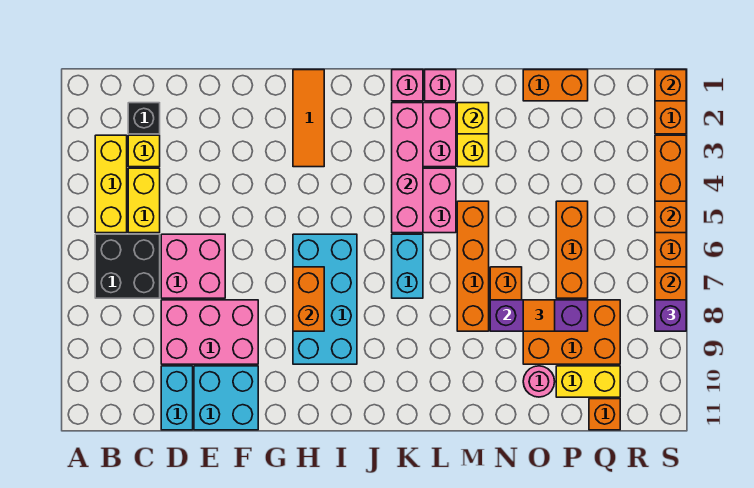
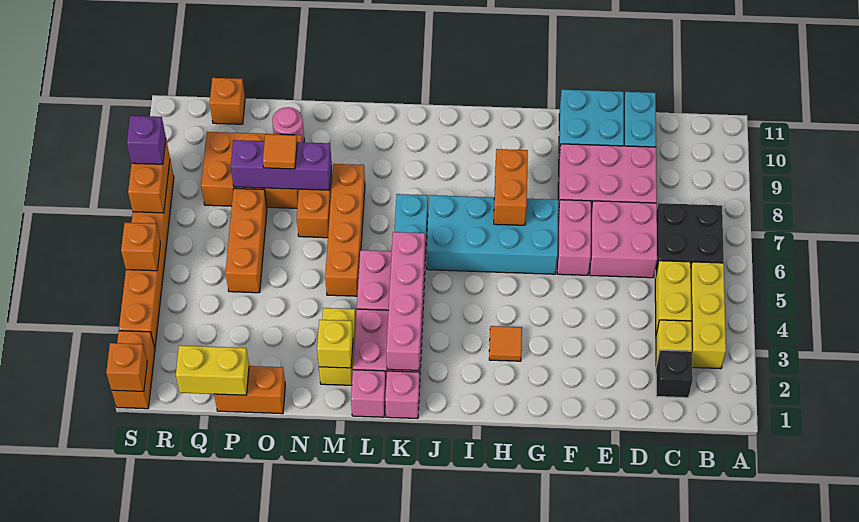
none -> pink brick F6:F7 level 1
orange tile H1:H3 level 1 -> orange tile H3 level 1
cyan brick H6:I9 level 1 -> cyan brick G6:J7 level 1
yellow brick P10:Q10 level 1 -> yellow brick P1:Q1 level 2

